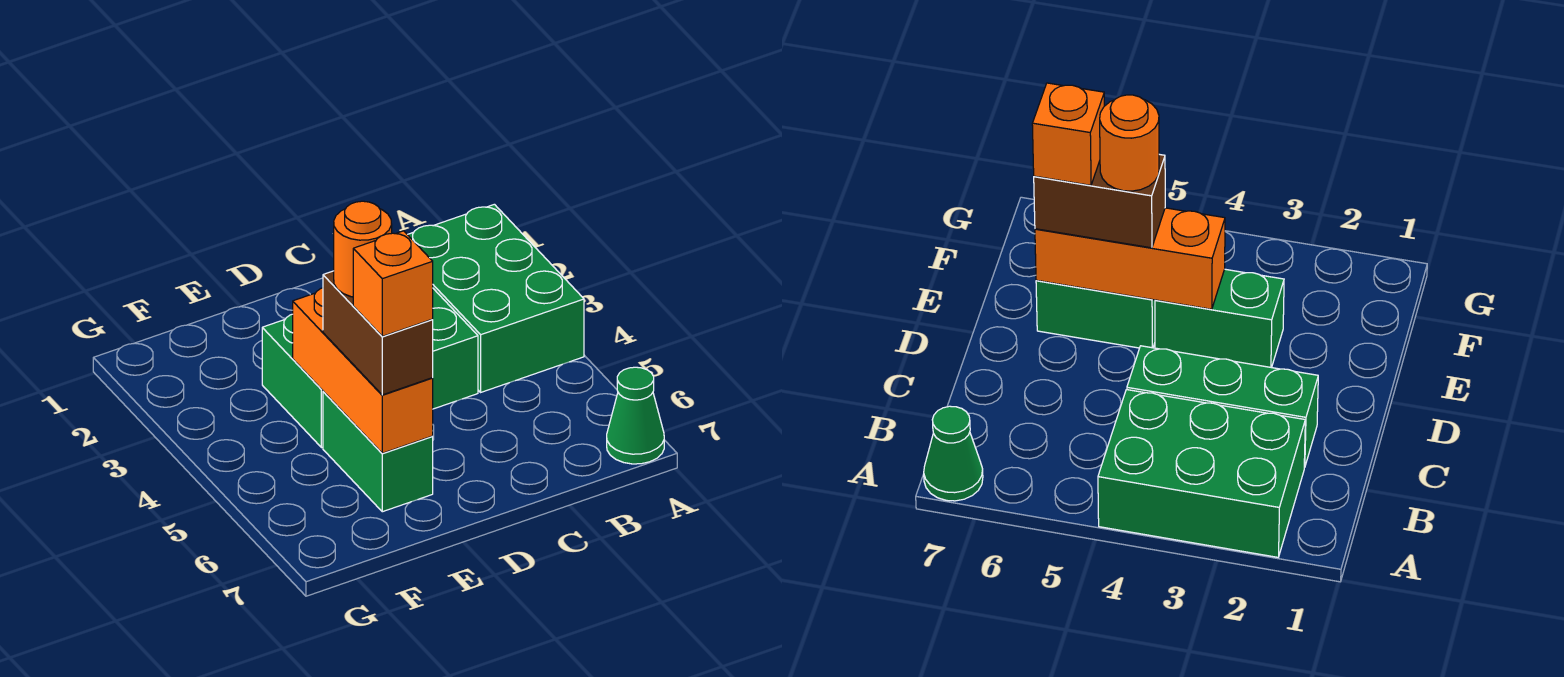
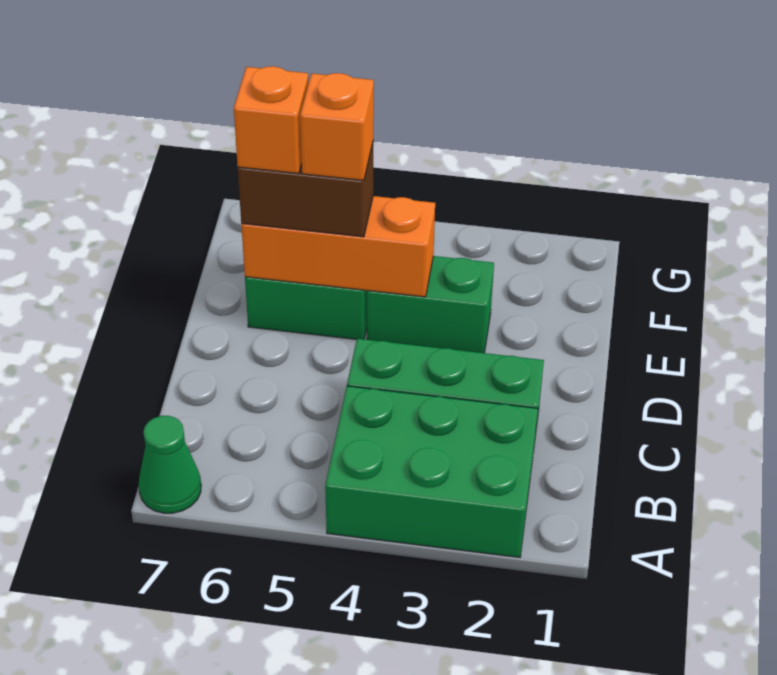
orange round brick E5 level 4 -> orange brick E5 level 4

